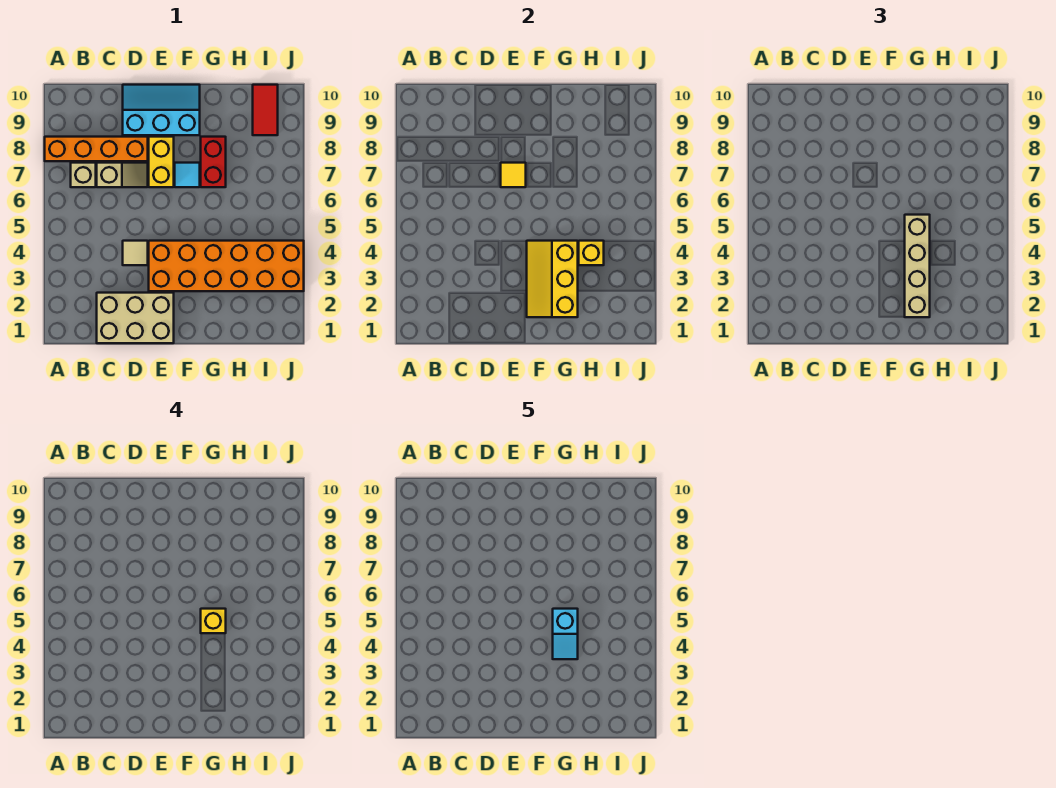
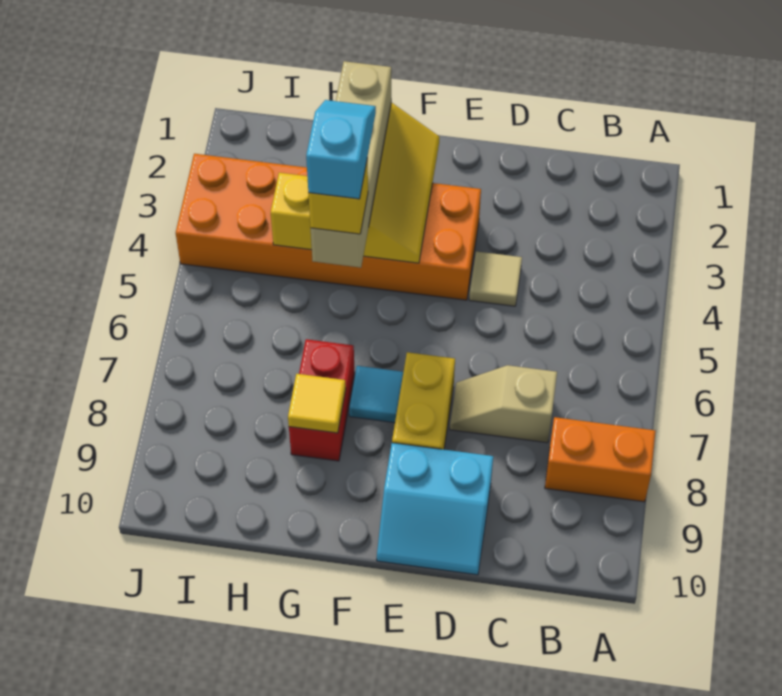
orange brick A8:D8 level 1 -> orange brick A8:B8 level 1
tan brick B7 level 1 -> none
tan brick C1:E2 level 1 -> none
cyan slope D9:F10 level 1 top 9 -> cyan slope D9:E10 level 1 top 9
yellow tile E7 level 2 -> yellow tile G8 level 2
red tile I9:I10 level 1 -> none

